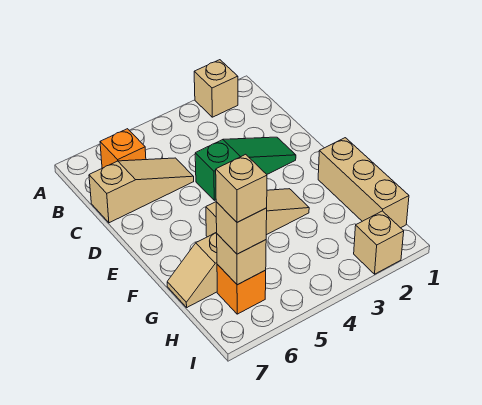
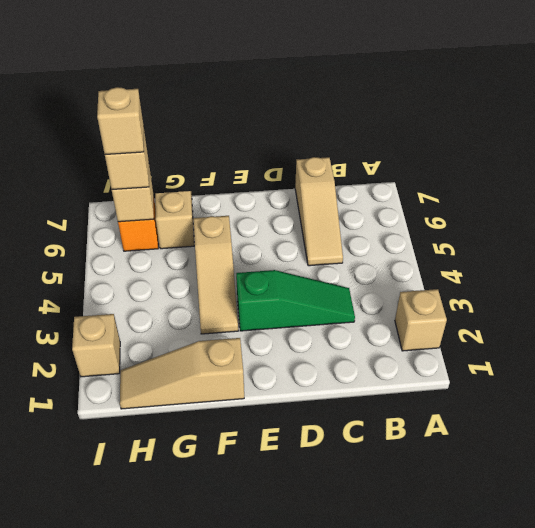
orange brick B6 level 1 -> none
green slope D2:D4 level 1 top 4 -> green slope C3:E3 level 1 top E
tan brick F1:H1 level 1 -> tan slope F1:H1 level 1 top F

